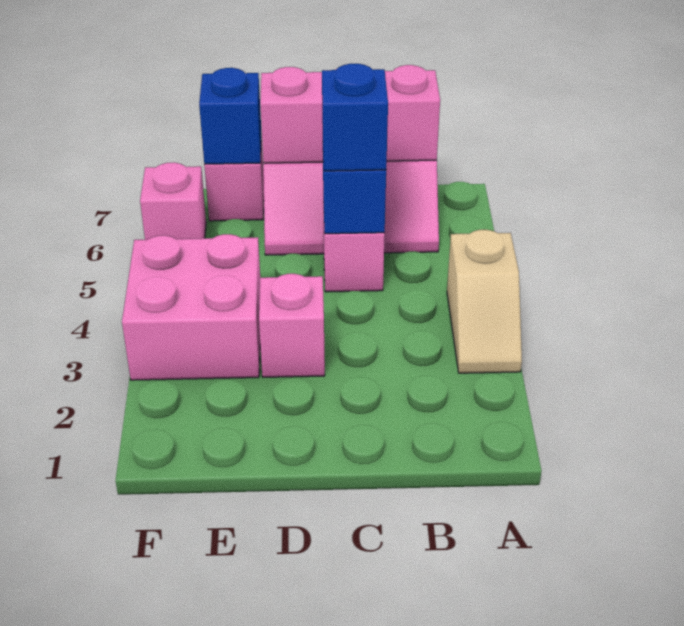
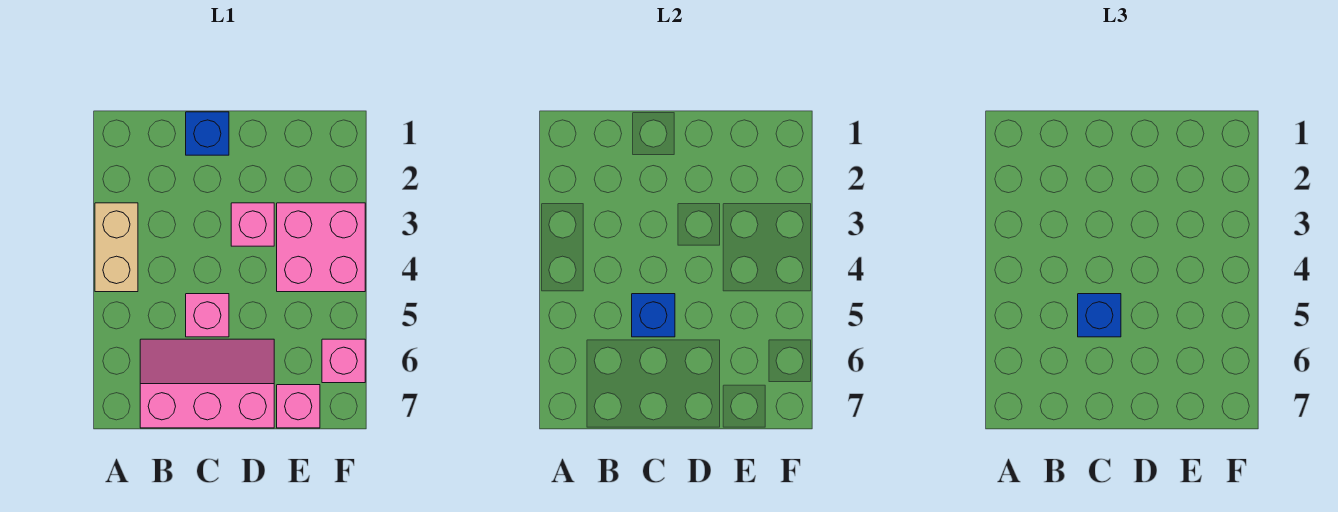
tan slope A3:A4 level 1 top 4 -> tan brick A3:A4 level 1
pink brick B7:D7 level 2 -> none
blue brick E7 level 2 -> blue brick C1 level 1

